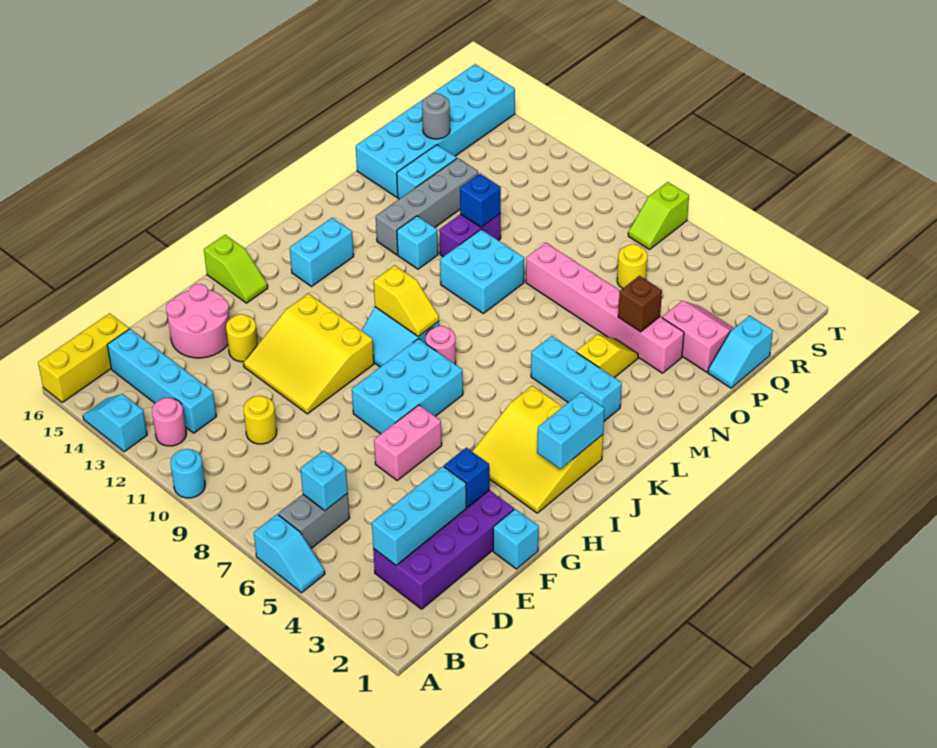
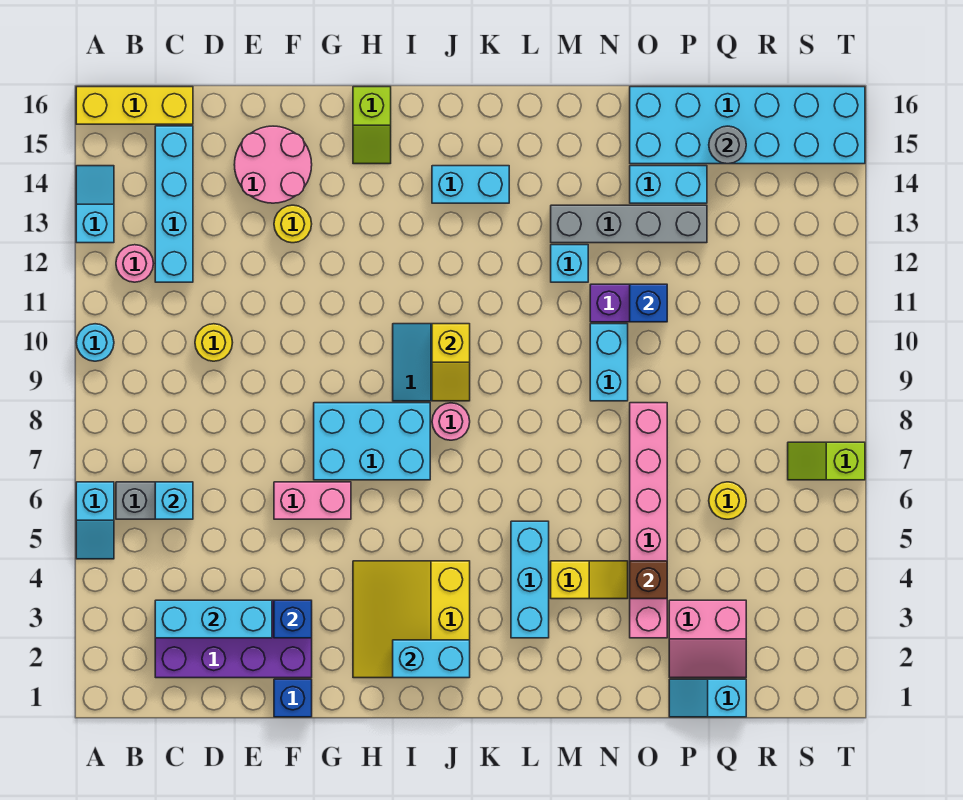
cyan brick F1 level 1 -> blue brick F1 level 1
yellow slope F10:H12 level 1 top H -> none
cyan brick M9:N10 level 1 -> cyan brick N9:N10 level 1
pink slope P2:Q3 level 1 top P -> pink slope P2:Q3 level 1 top 3

